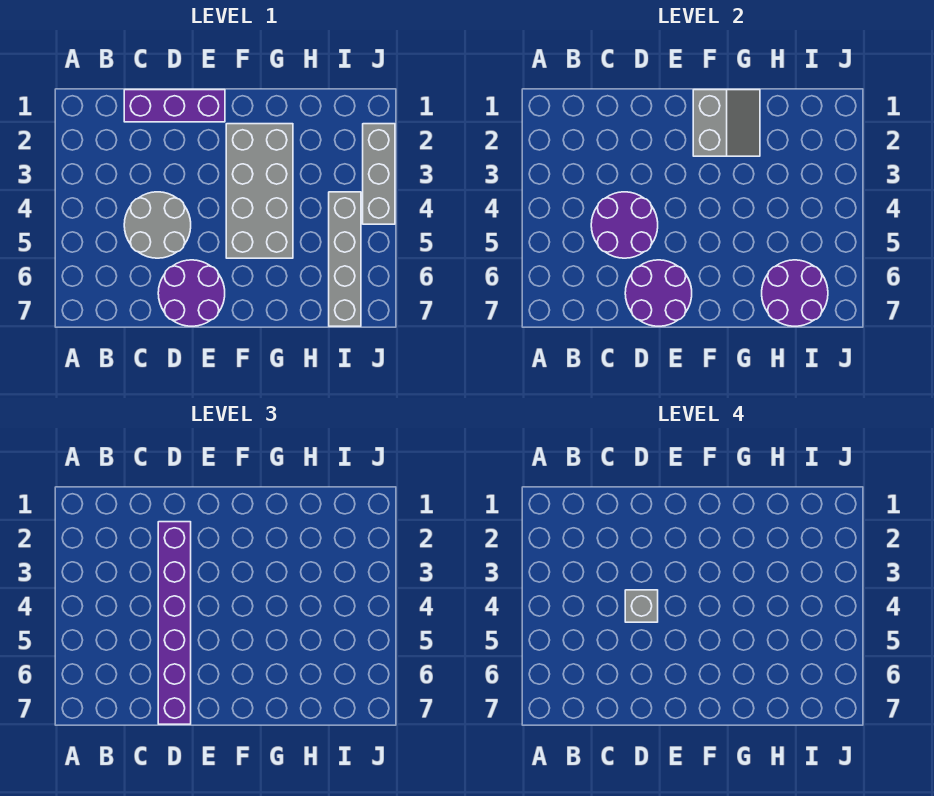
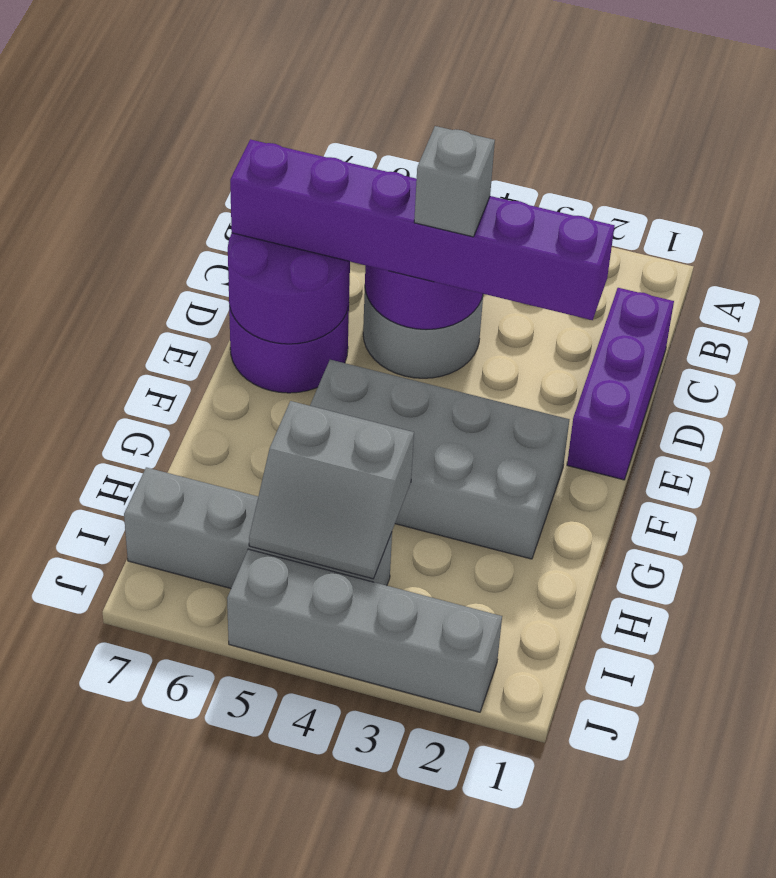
grey slope F1:G2 level 2 top F -> grey slope H4:I5 level 2 top H
purple round brick H6:I7 level 2 -> none
grey brick J2:J4 level 1 -> grey brick J2:J5 level 1

